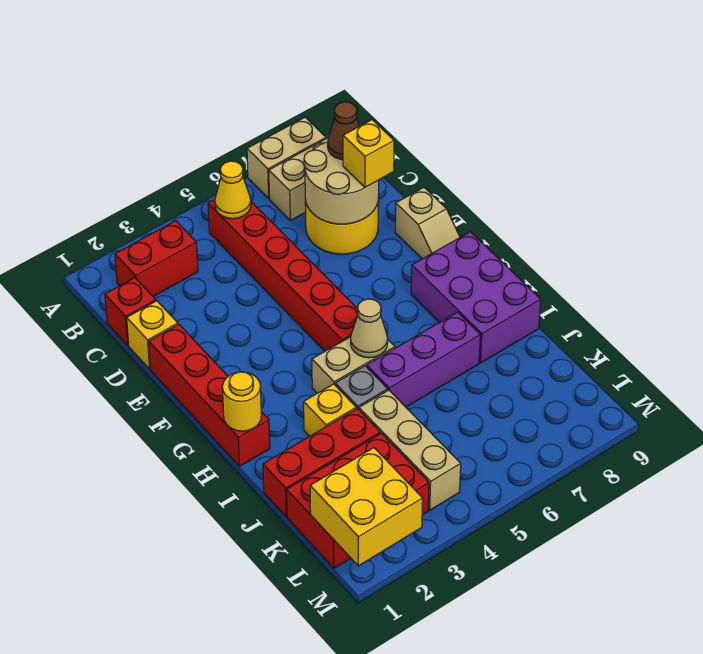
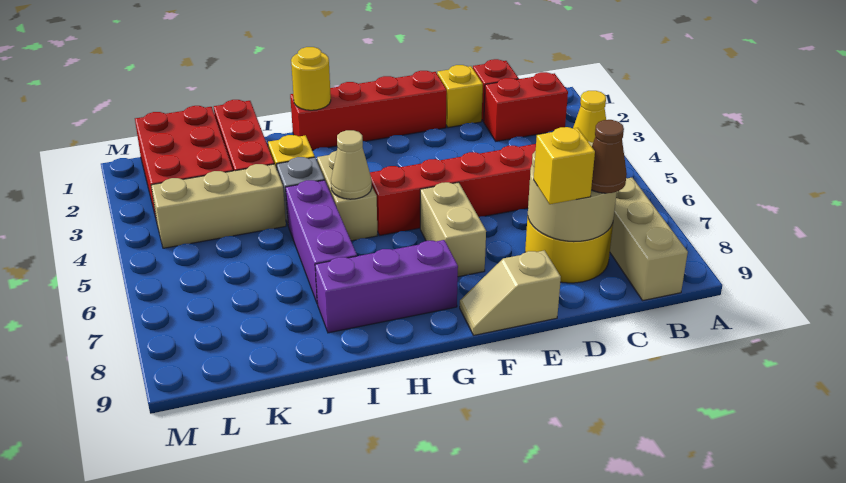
tan brick A7:A8 level 1 -> tan brick F6:F7 level 1
red brick B2:B3 level 1 -> red brick B2:C2 level 1
purple brick G8:I9 level 1 -> purple brick G8:I8 level 1
yellow brick L1:M2 level 2 -> none

